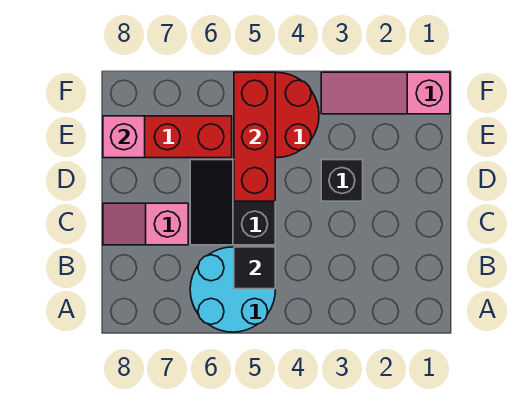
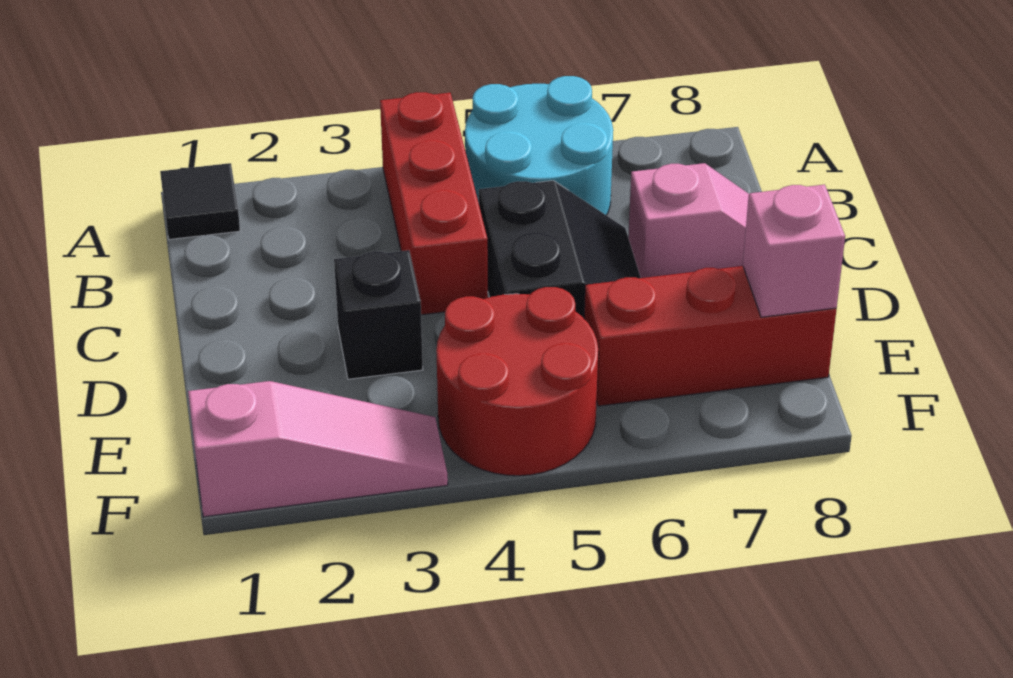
black tile B5 level 2 -> black tile A1 level 1
red brick D5:F5 level 2 -> red brick A4:C4 level 1

